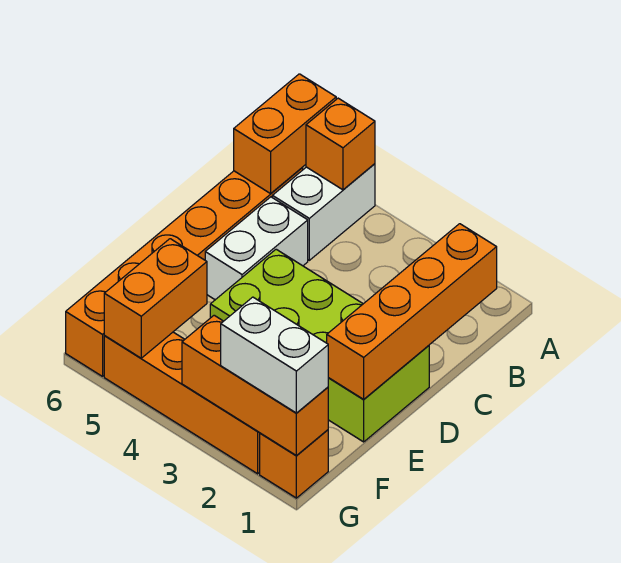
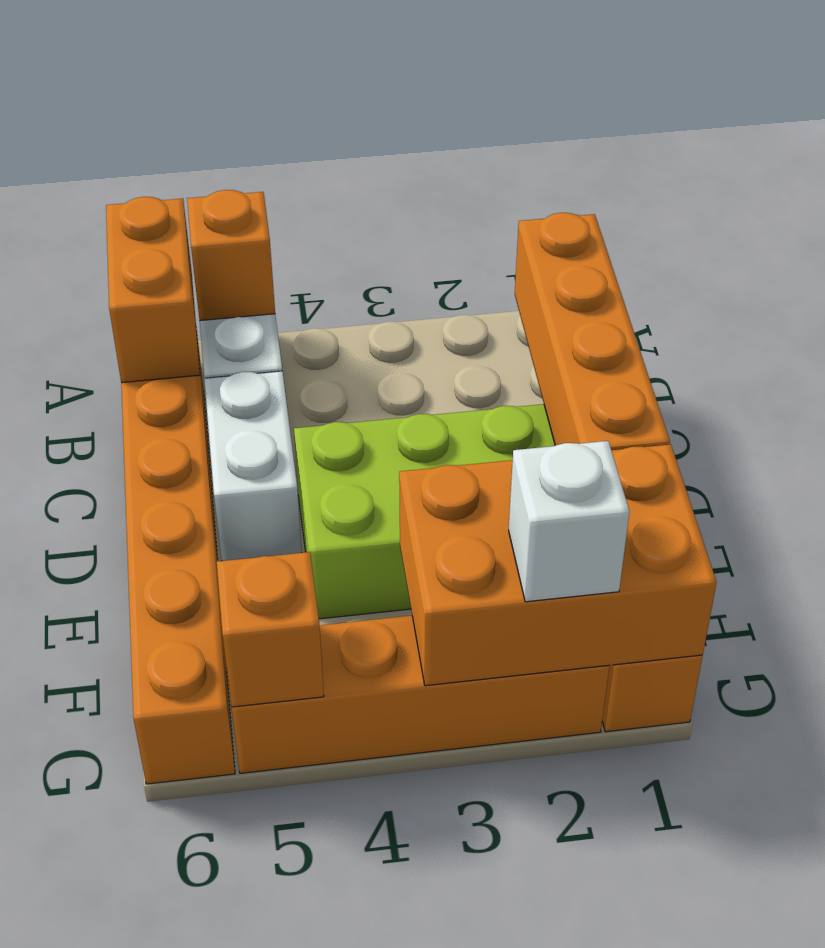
orange brick F5:G5 level 2 -> orange brick G5 level 2
orange brick G1:G3 level 2 -> orange brick F1:G3 level 2
white brick G1:G2 level 3 -> white brick G2 level 3

